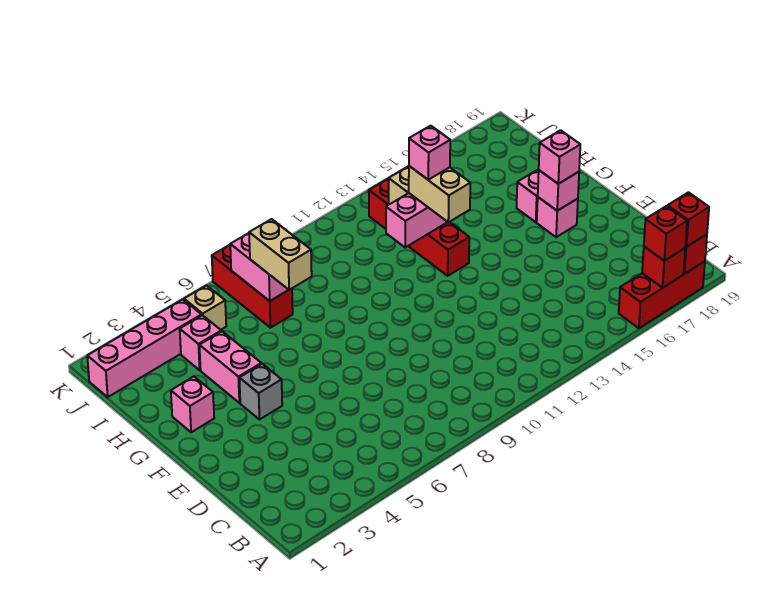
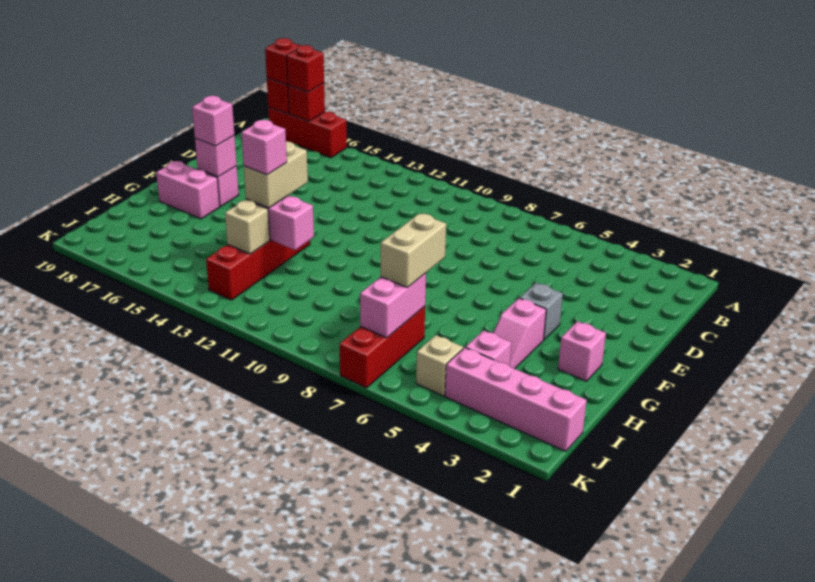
pink brick G4:H4 level 1 -> pink slope G4:H4 level 1 top G

